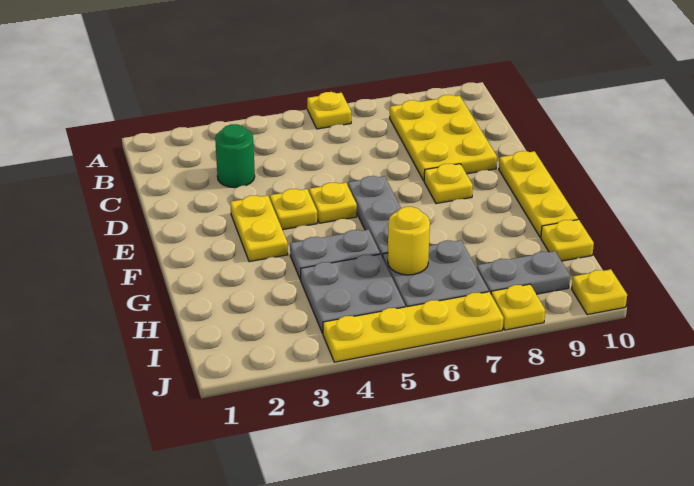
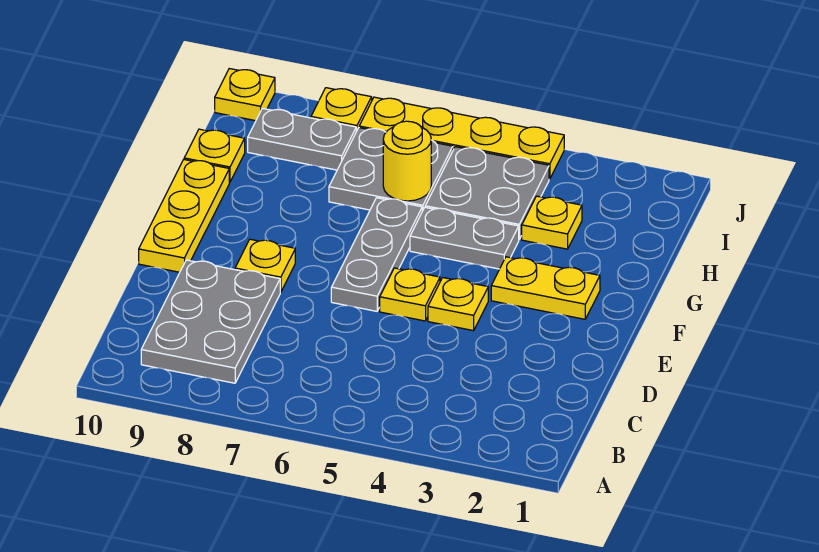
yellow plate A6 level 1 -> yellow plate H3 level 1
yellow plate B8:D9 level 1 -> grey plate B8:D9 level 1
green round brick C3 level 1 -> none
yellow plate E3:F3 level 1 -> yellow plate F2:F3 level 1

